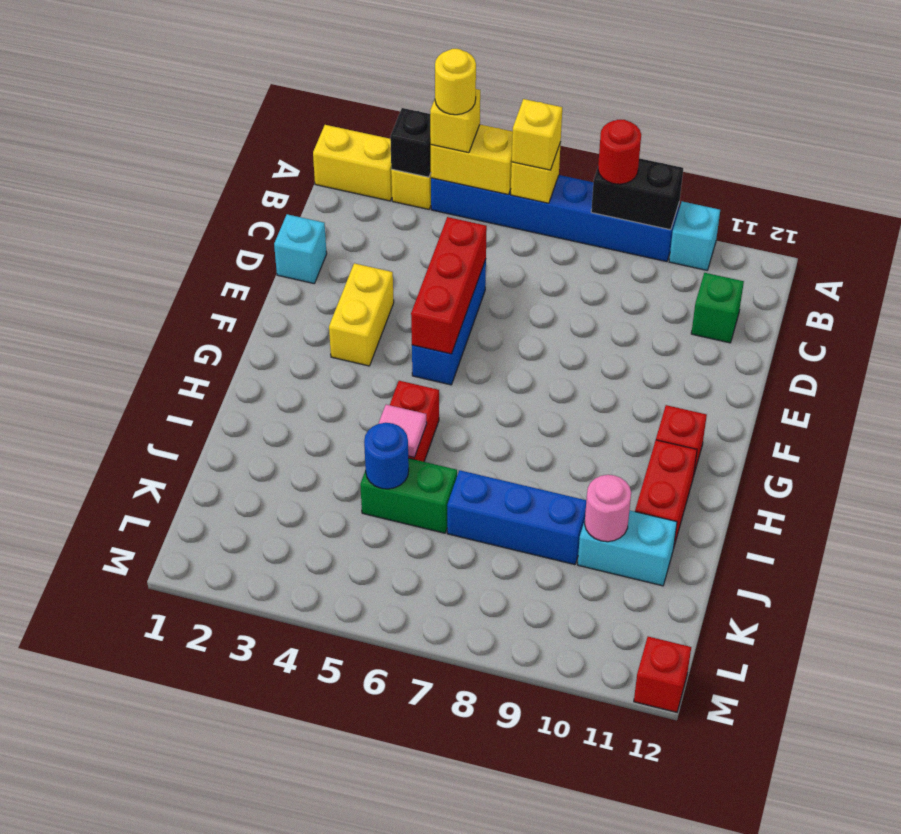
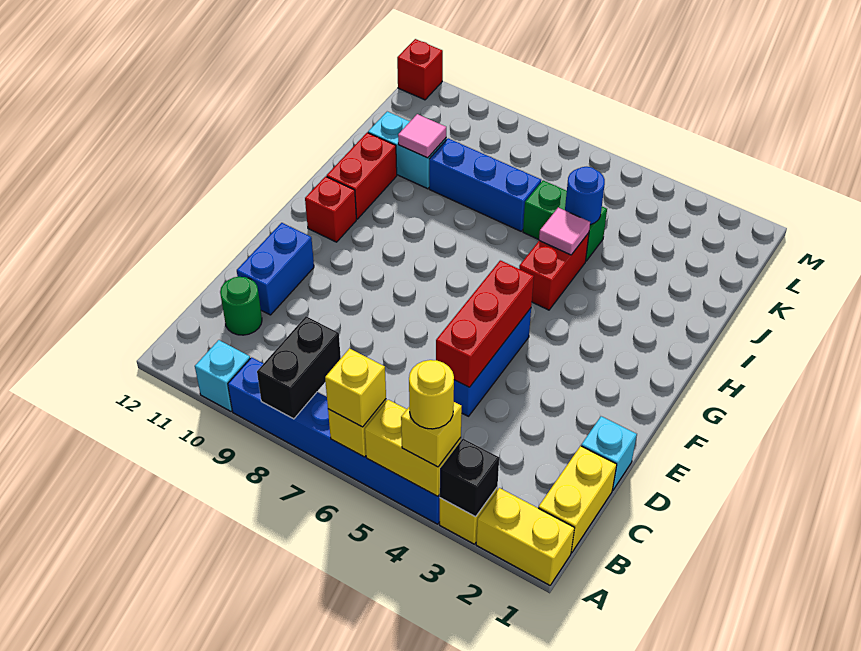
black brick A8:A9 level 2 -> black brick A8:B8 level 2
red round brick A8 level 3 -> none
green brick C11 level 1 -> green round brick C11 level 1
none -> blue brick D11:E11 level 1
yellow brick E3:F3 level 1 -> yellow brick B1:C1 level 1
pink round brick J10 level 2 -> pink tile J10 level 2

